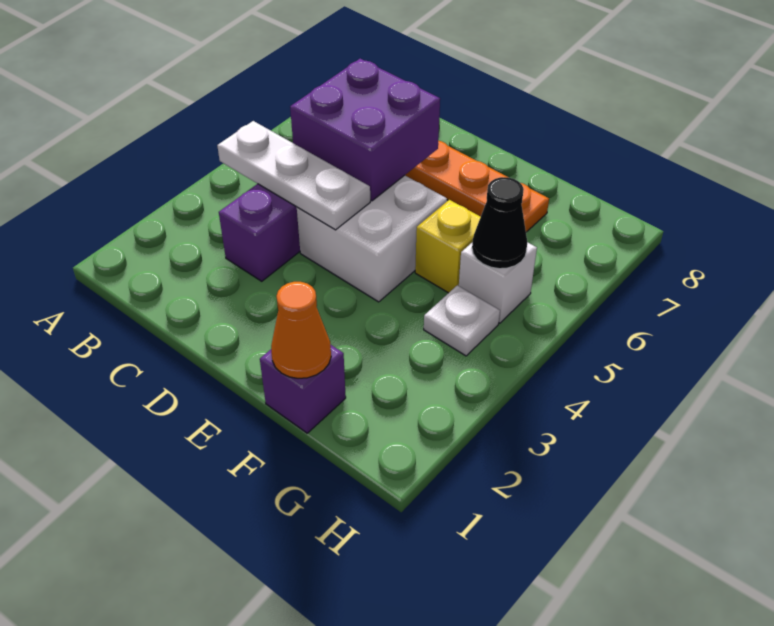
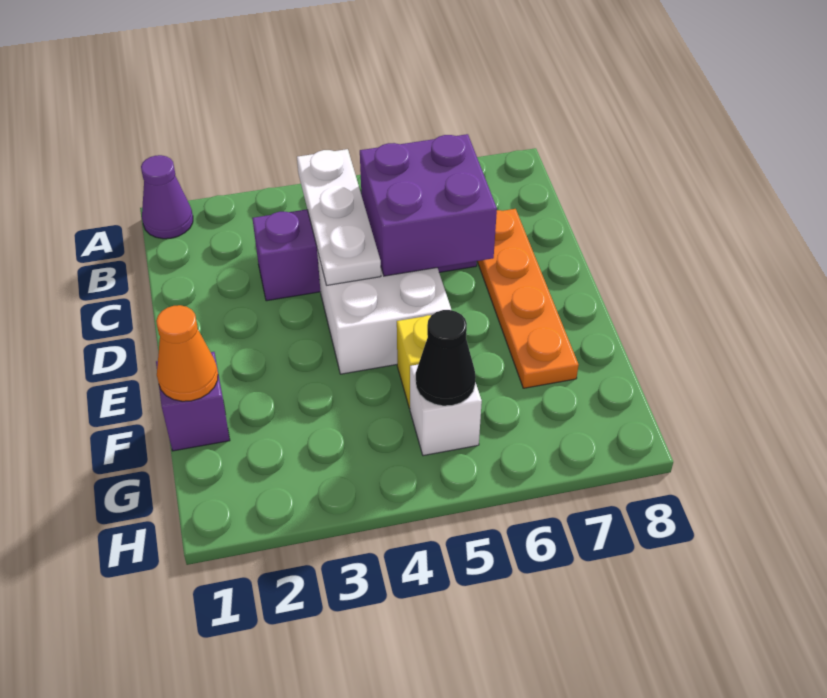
none -> purple cone A1 level 1
white plate G4 level 1 -> none

